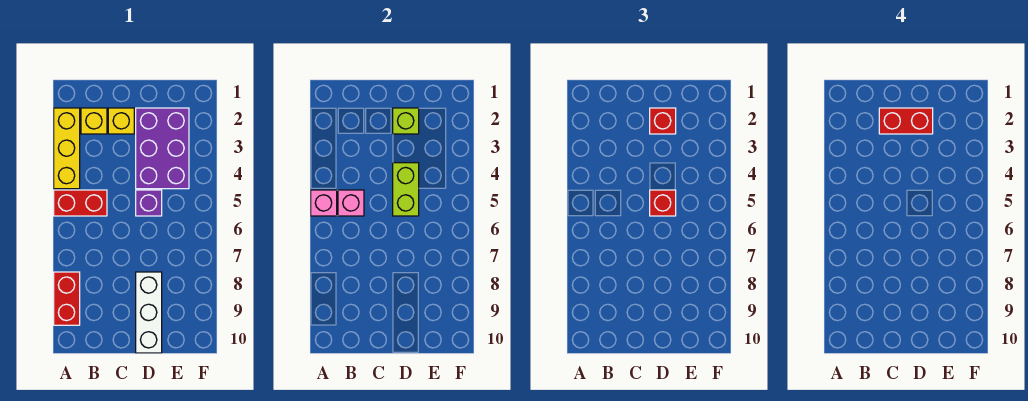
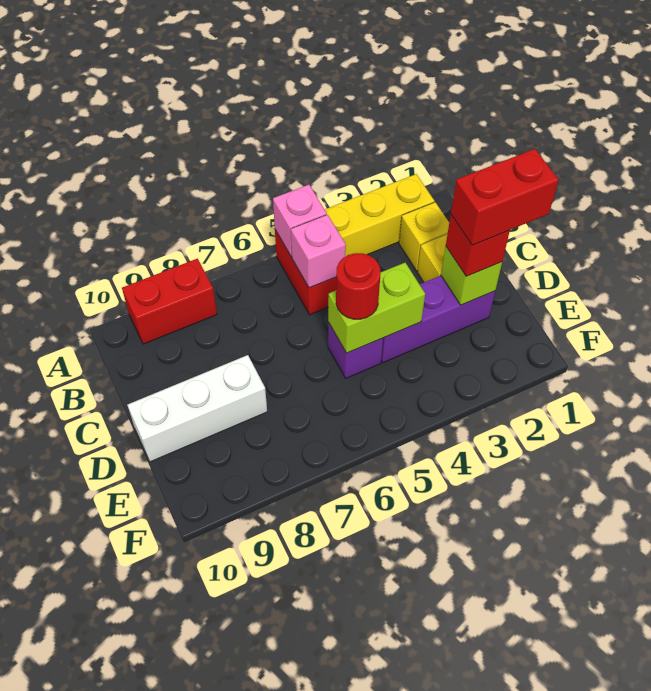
red brick C2:D2 level 4 -> red brick D1:D2 level 4
purple brick D2:E4 level 1 -> purple brick D2:D4 level 1
red brick D5 level 3 -> red round brick D5 level 3

